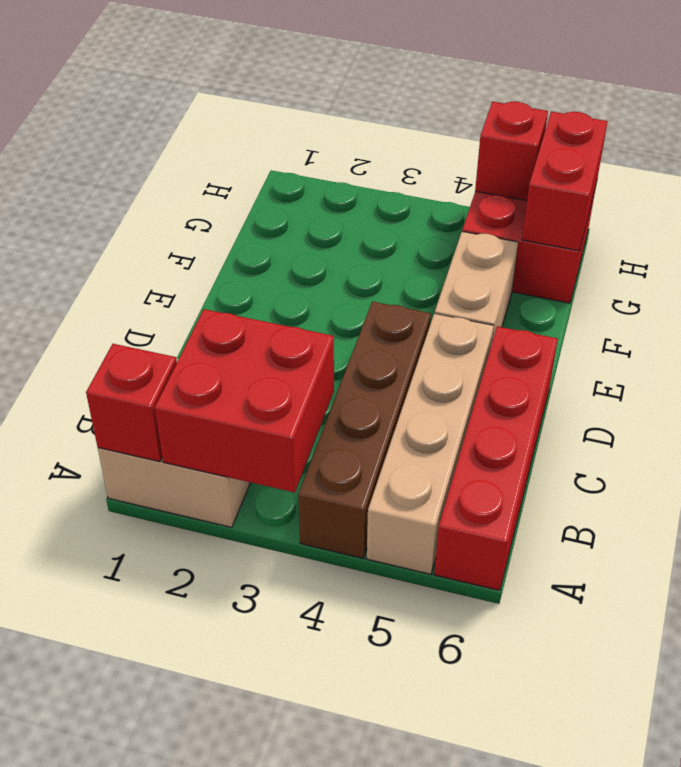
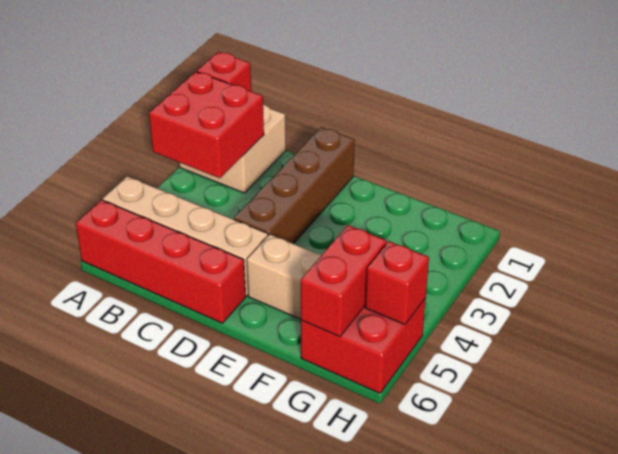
brown brick A4:D4 level 1 -> brown brick D1:D4 level 1
red brick G6:H6 level 2 -> red brick G5:G6 level 2

